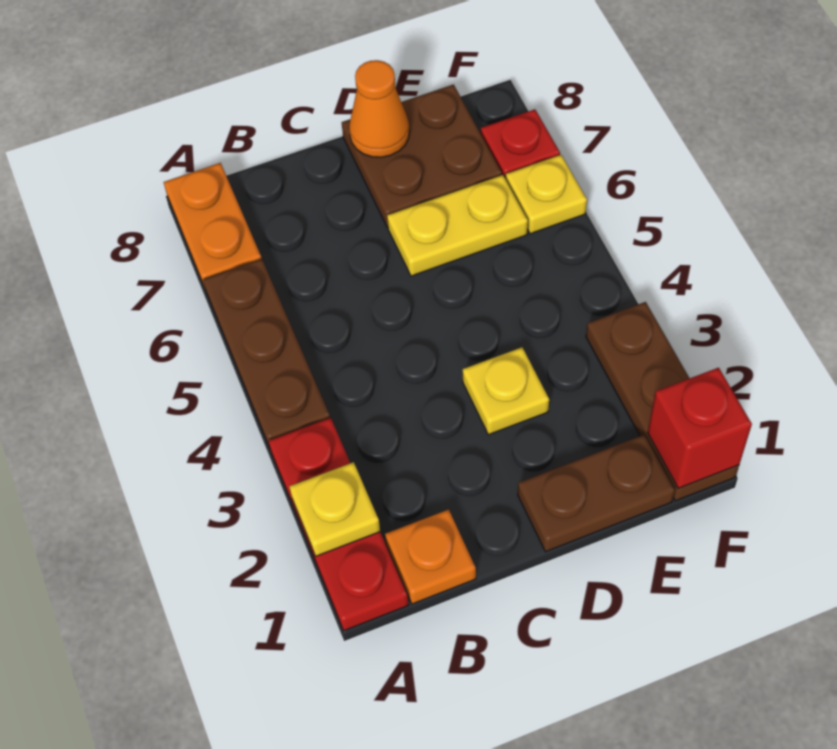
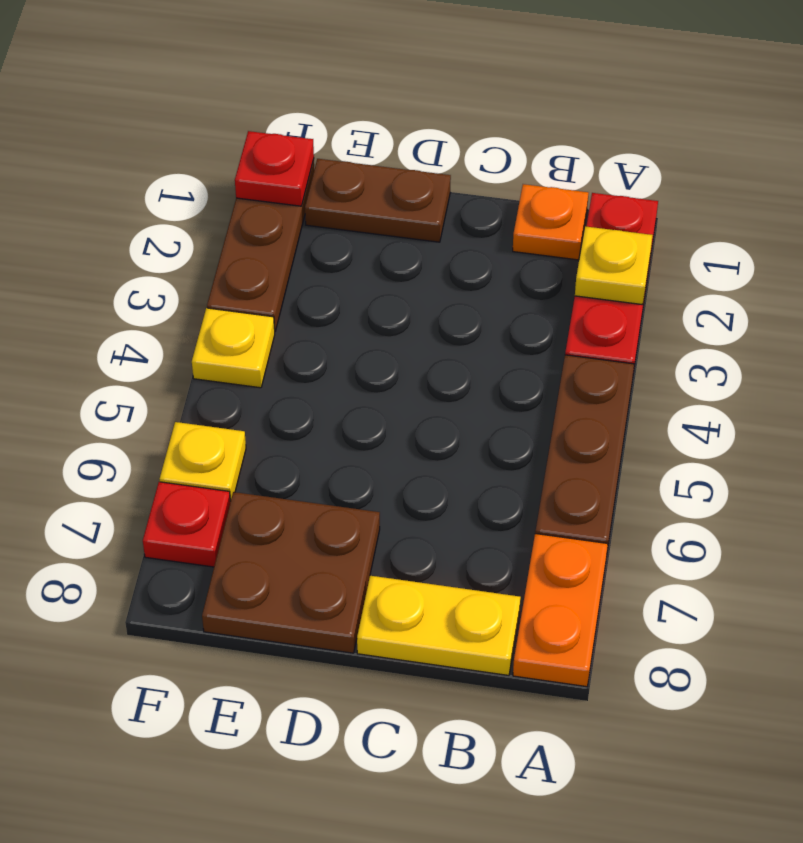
yellow plate D3 level 1 -> yellow plate F4 level 1
yellow plate D6:E6 level 1 -> yellow plate B8:C8 level 1
orange cone D8 level 2 -> none
red brick F1 level 2 -> red plate F1 level 2

